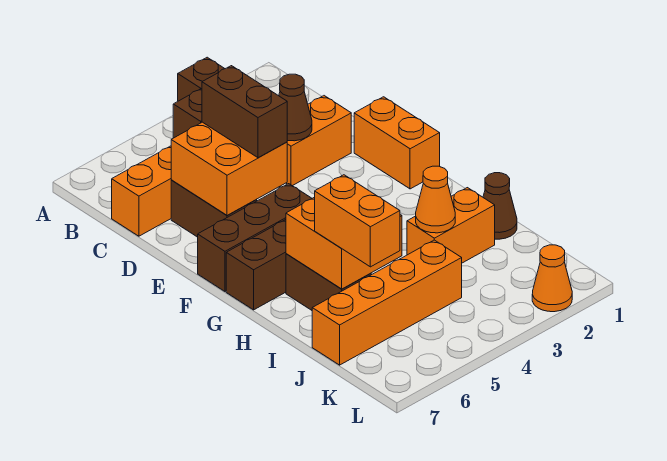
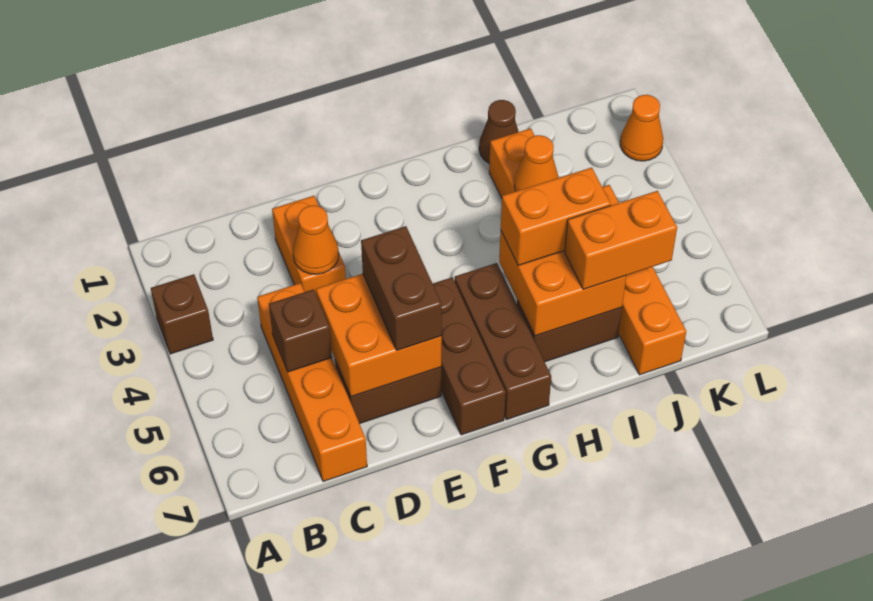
brown cone D3 level 2 -> orange cone D3 level 2
brown brick D5:E5 level 3 -> brown brick E5:E6 level 3
orange brick E1:F1 level 1 -> orange brick H5:I5 level 3

